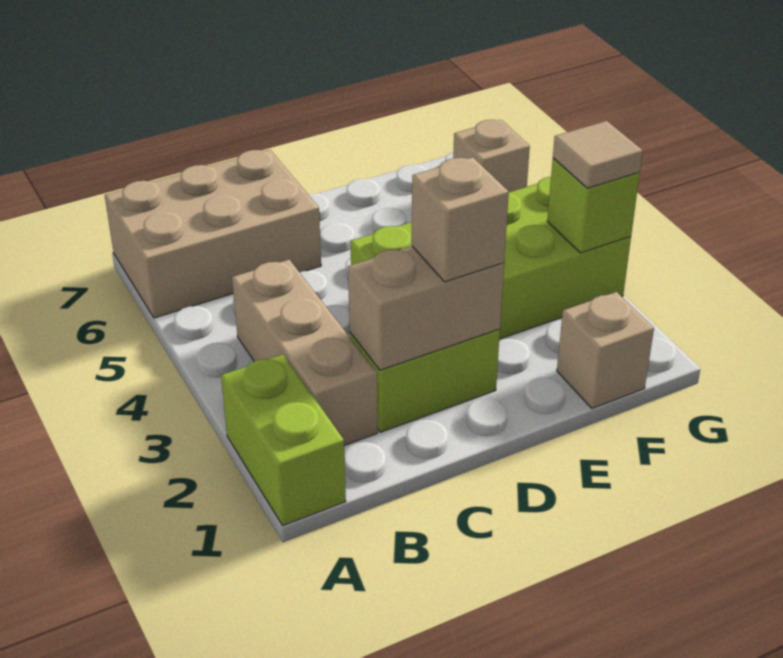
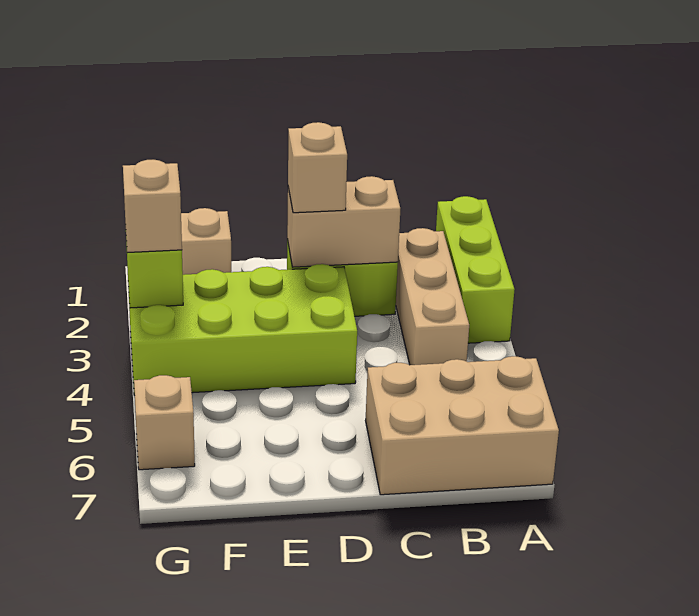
lime brick A1:A2 level 1 -> lime brick A1:A3 level 1
tan tile G3 level 3 -> tan brick G3 level 3

